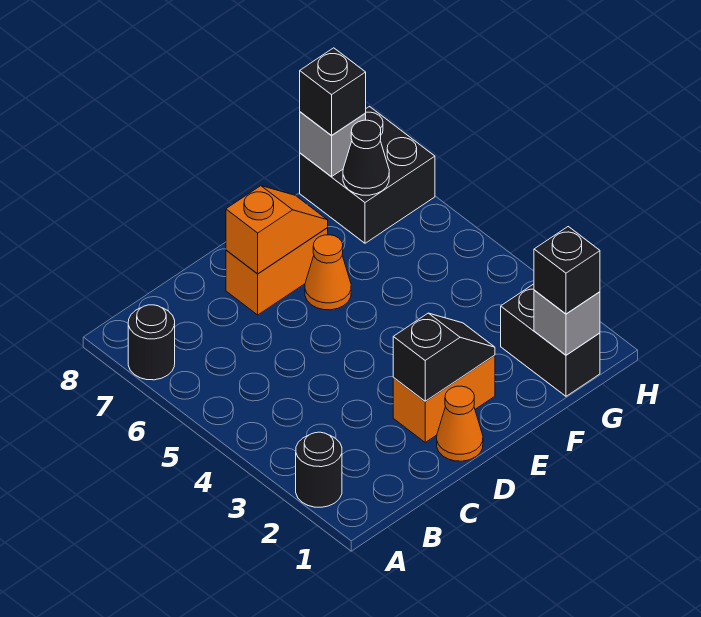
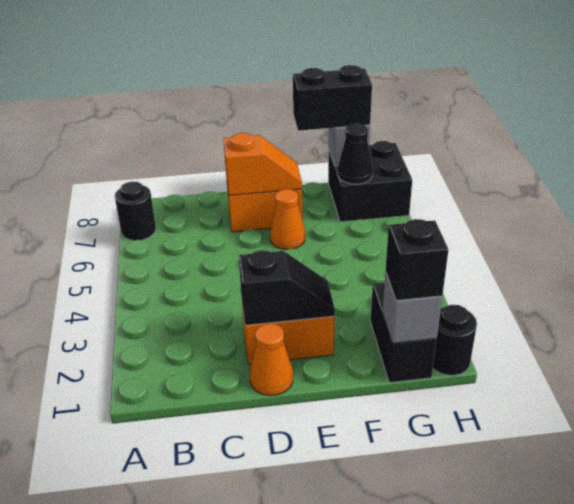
black round brick A2 level 1 -> black round brick H1 level 1
black brick G8 level 3 -> black brick F8:G8 level 3

